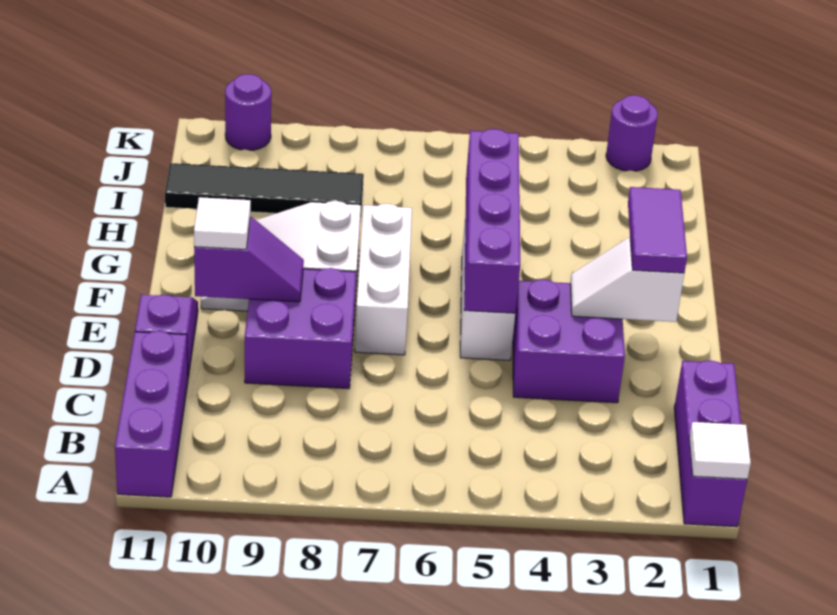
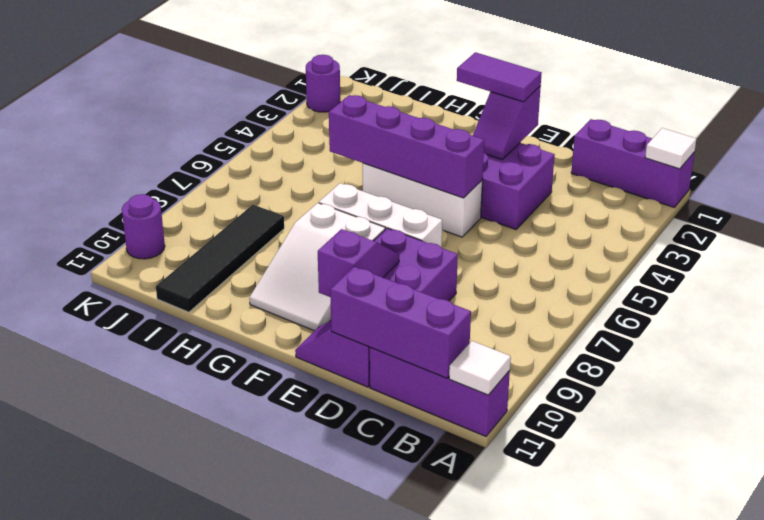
none -> purple brick B11:D11 level 2
white slope E2:E3 level 2 top 2 -> purple slope E2:E3 level 2 top 2
white tile E10 level 3 -> white tile A11 level 2

